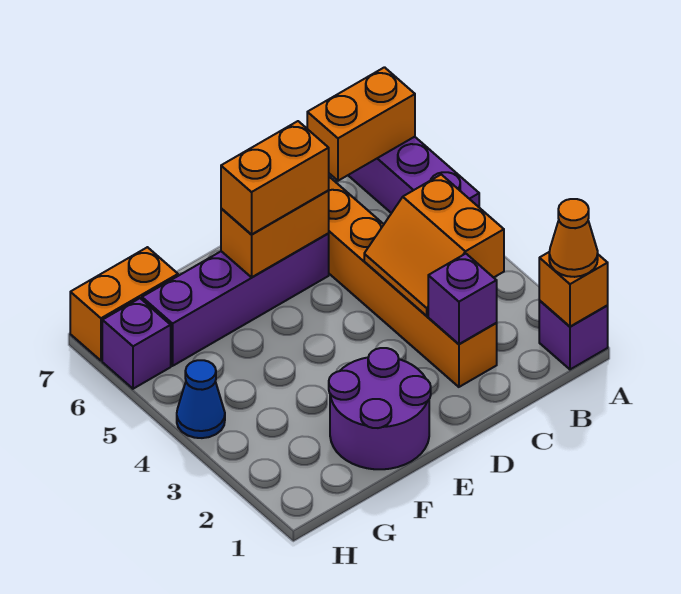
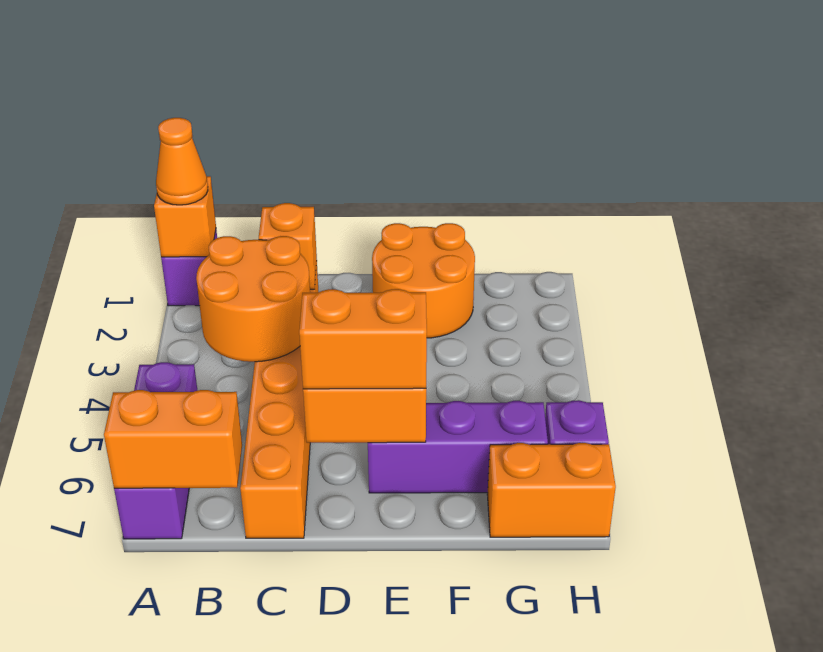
orange slope B3:C4 level 2 top B -> orange round brick B3:C4 level 2
purple brick C2 level 2 -> orange brick C2 level 2
purple brick D6:G6 level 1 -> purple brick E6:G6 level 1
purple round brick E1:F2 level 1 -> orange round brick E1:F2 level 1
blue cone H4 level 1 -> none

